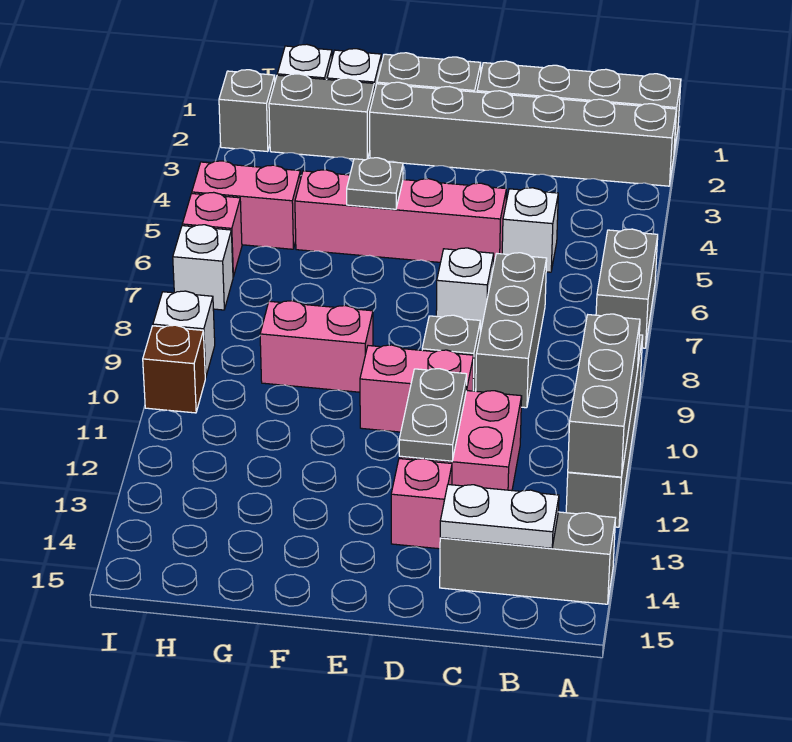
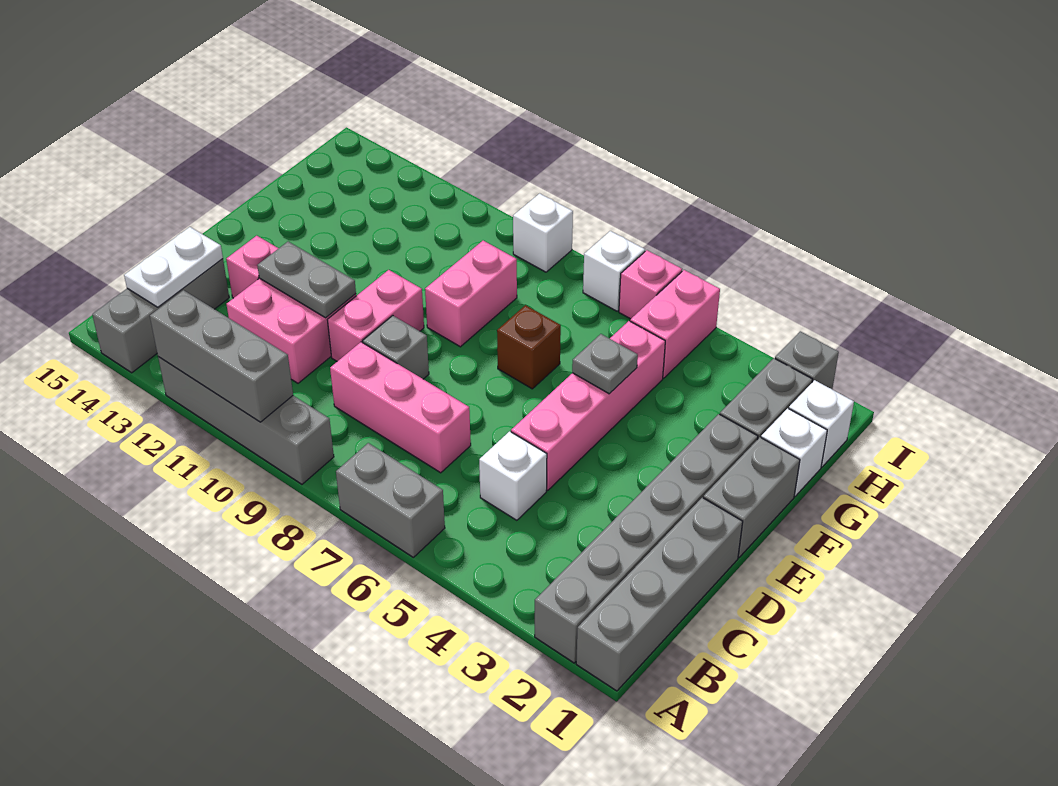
grey brick C7:C9 level 1 -> pink brick C7:C9 level 1
white brick D7 level 1 -> none
brown brick I10 level 1 -> brown brick F7 level 1

